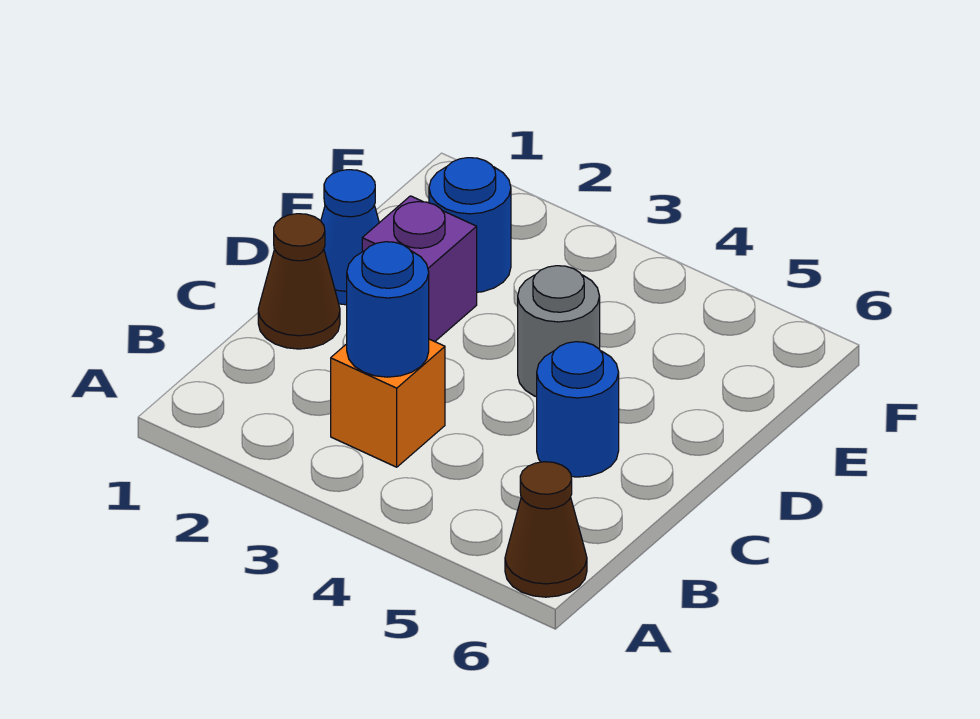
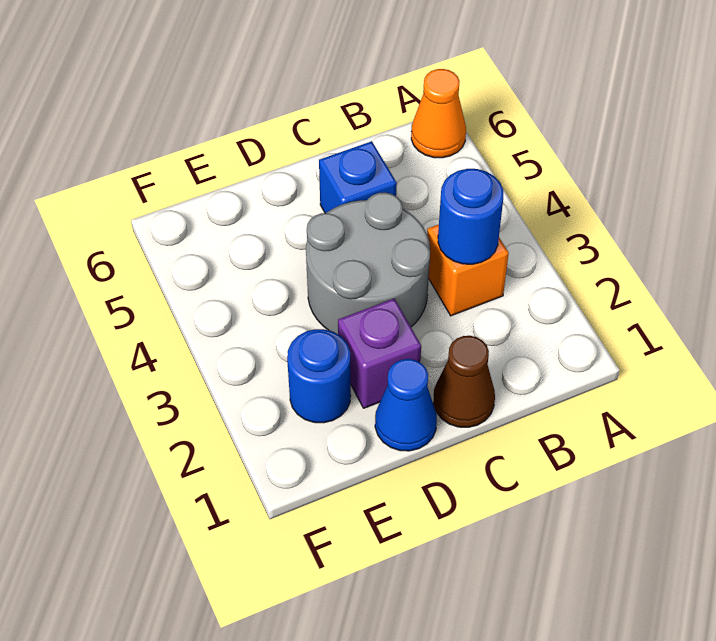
brown cone A6 level 1 -> orange cone A6 level 1
blue round brick C5 level 1 -> blue brick C5 level 1
grey round brick D4 level 1 -> grey round brick C3:D4 level 1

